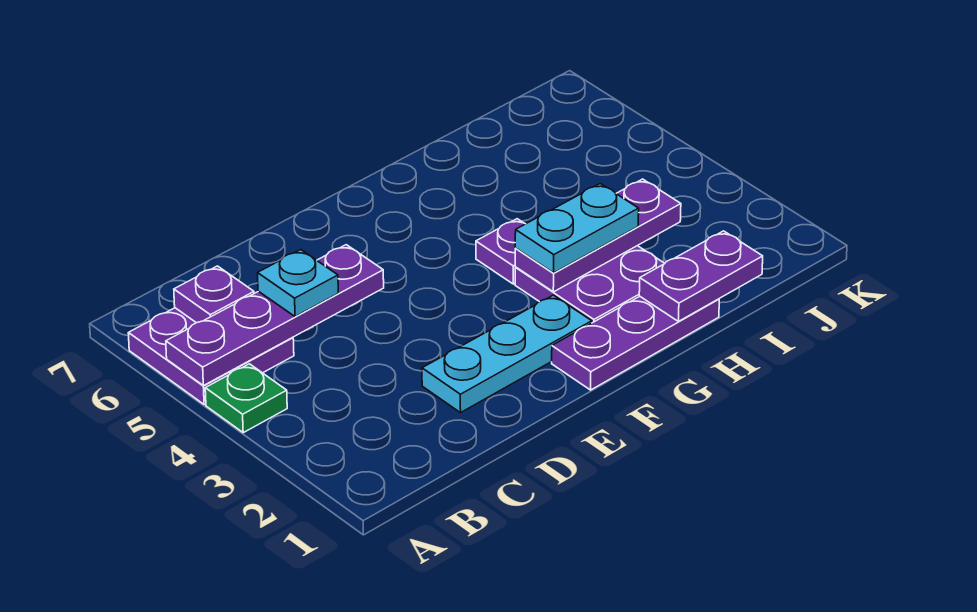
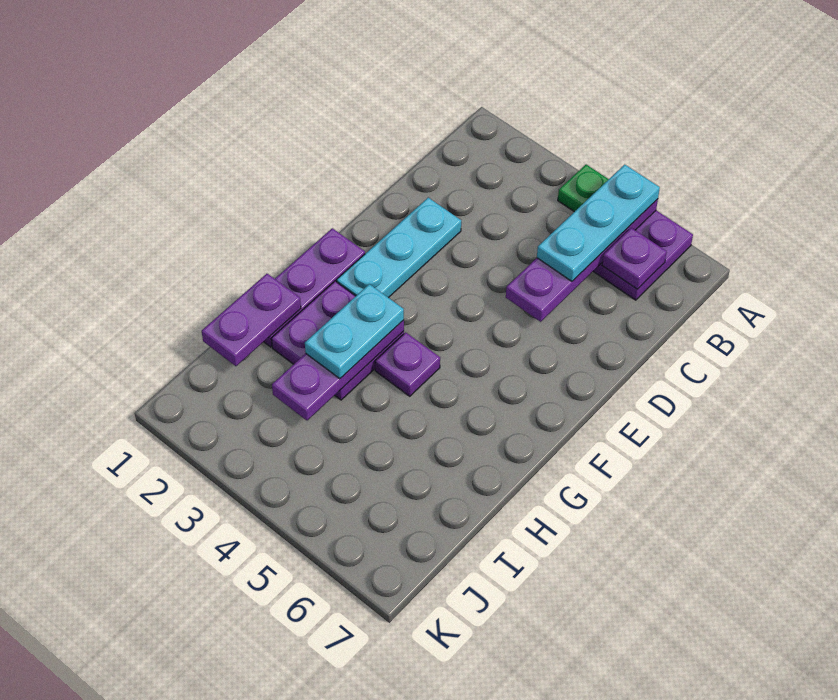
cyan plate C5 level 3 -> cyan plate A5:C5 level 3

